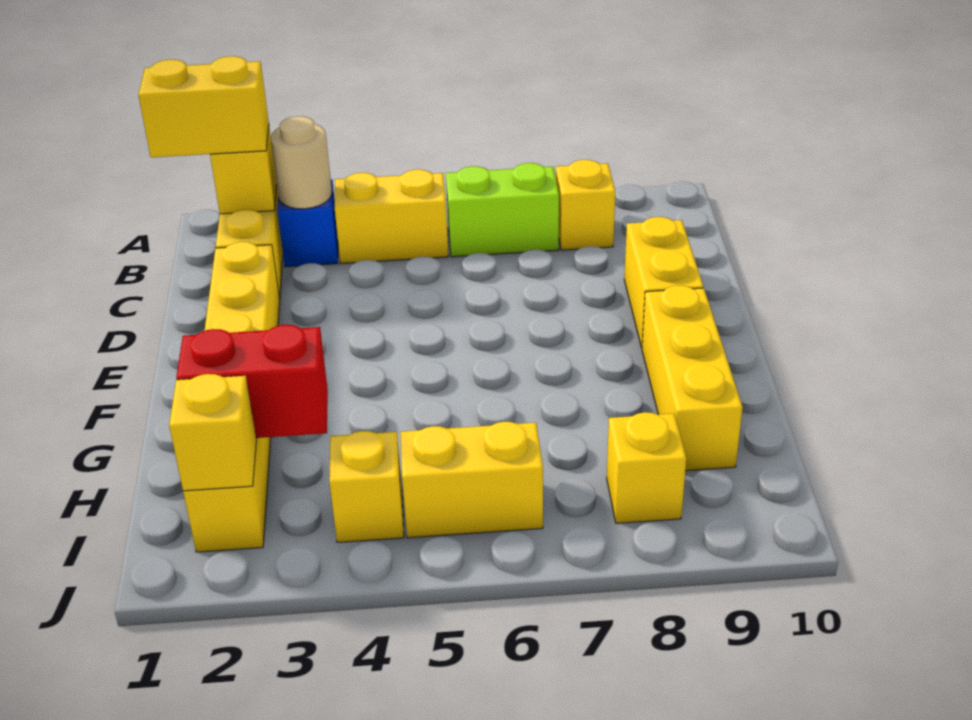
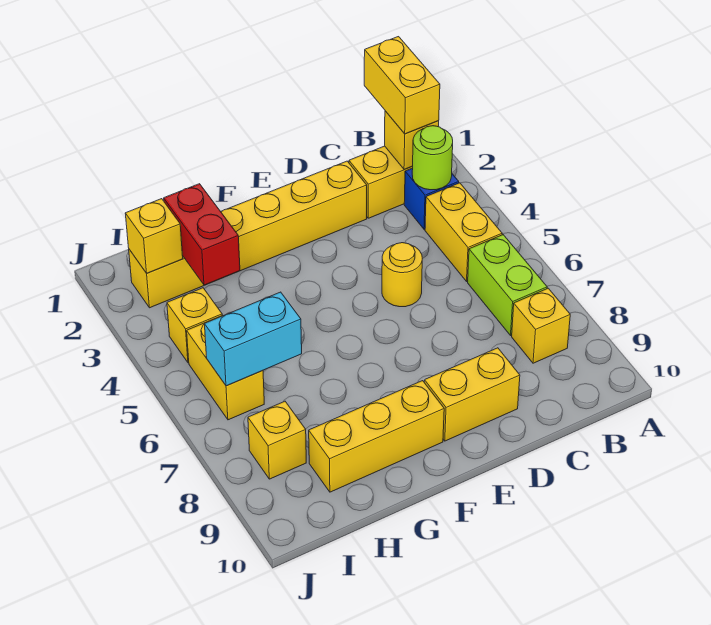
tan round brick B3 level 2 -> lime round brick B3 level 2
none -> yellow round brick D5 level 1
none -> cyan brick H6:I6 level 2

